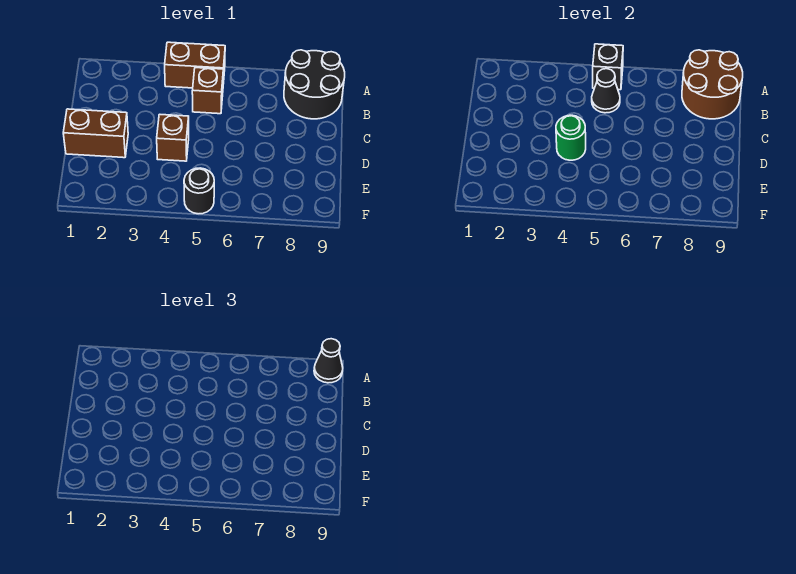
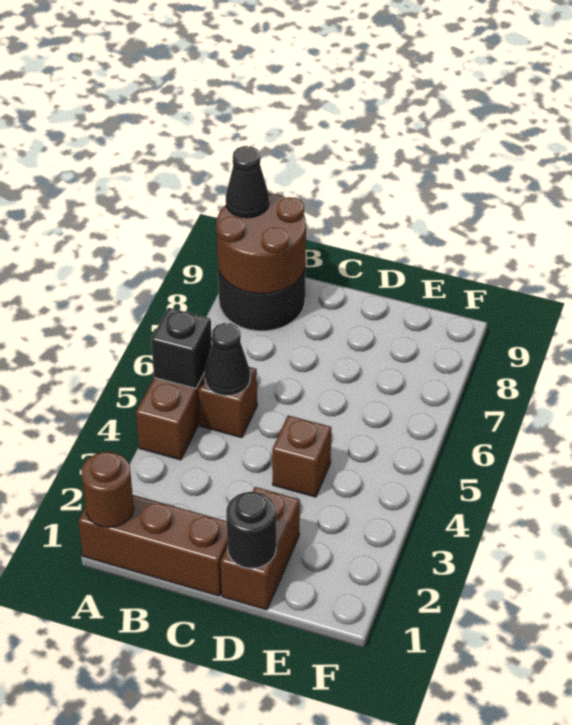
none -> brown brick A1:C1 level 1
none -> brown round brick A1 level 2
green round brick D4 level 2 -> none
black round brick F5 level 1 -> black round brick D1 level 2

